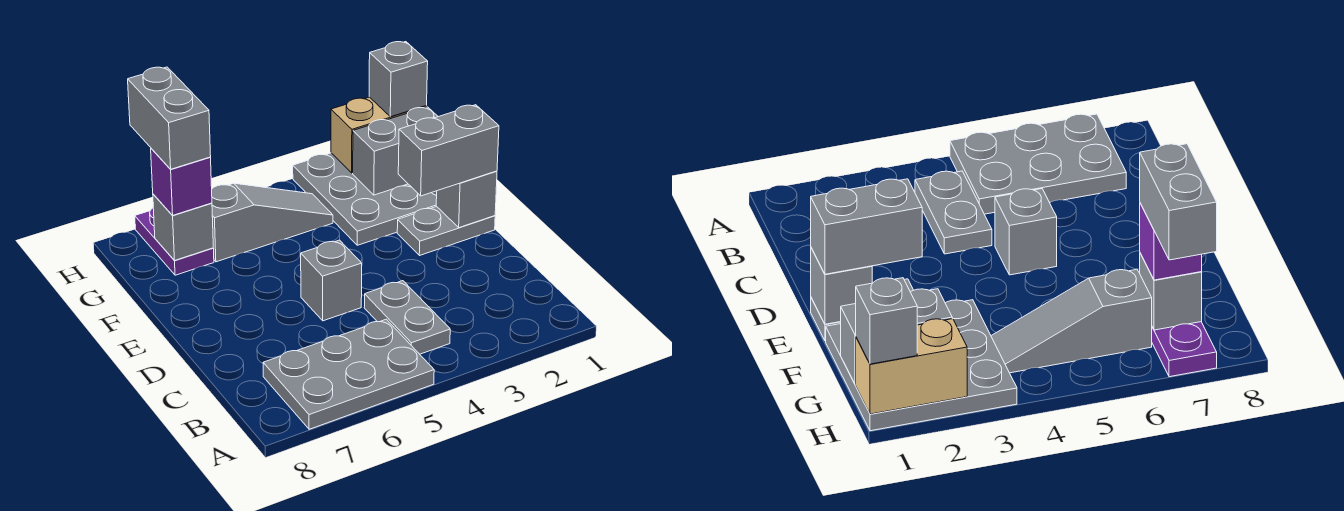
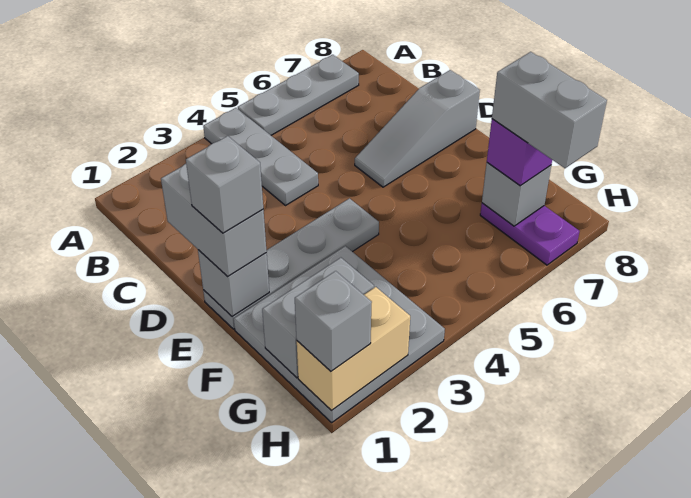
grey plate A5:B7 level 1 -> grey plate A5:A7 level 1
grey plate B4:C4 level 1 -> grey plate A4:C4 level 1
grey brick D5 level 1 -> grey brick E1 level 4
grey plate E1:E2 level 1 -> grey plate E1:E4 level 1
grey brick E1:E2 level 3 -> grey brick D1:E1 level 3
grey slope G4:G6 level 1 top 6 -> grey slope D6:D8 level 1 top 8

